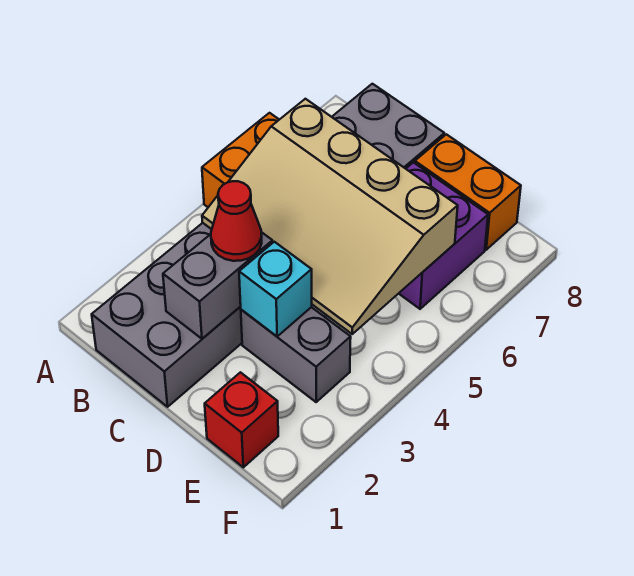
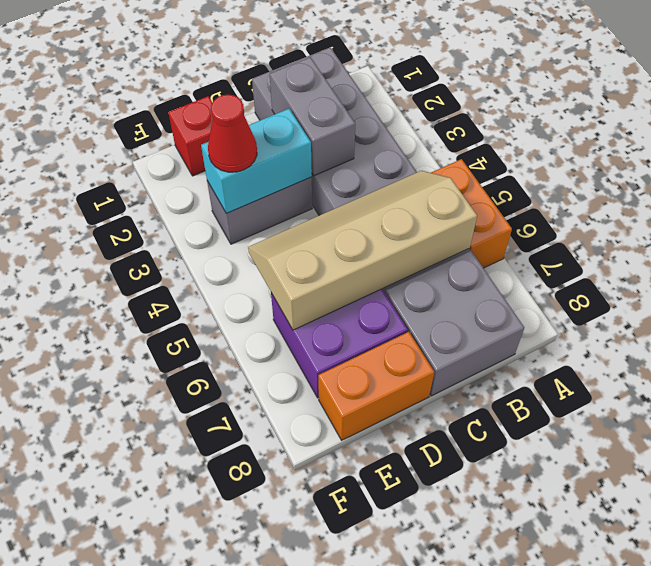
tan slope B4:E6 level 2 top 6 -> tan slope B5:E6 level 2 top 6
red cone C3 level 3 -> red cone E3 level 3
cyan brick D3 level 2 -> cyan brick D3:E3 level 2

